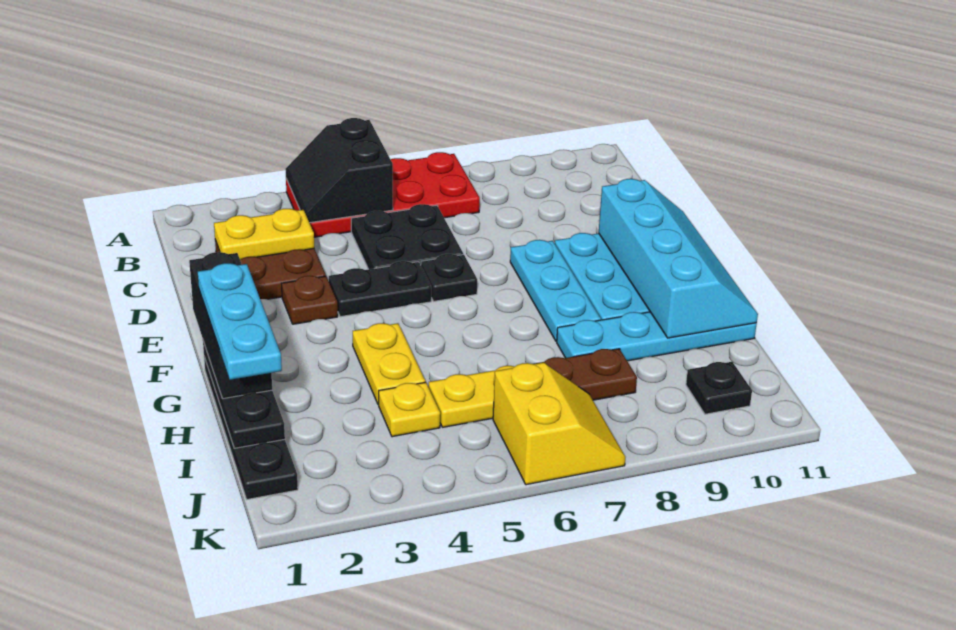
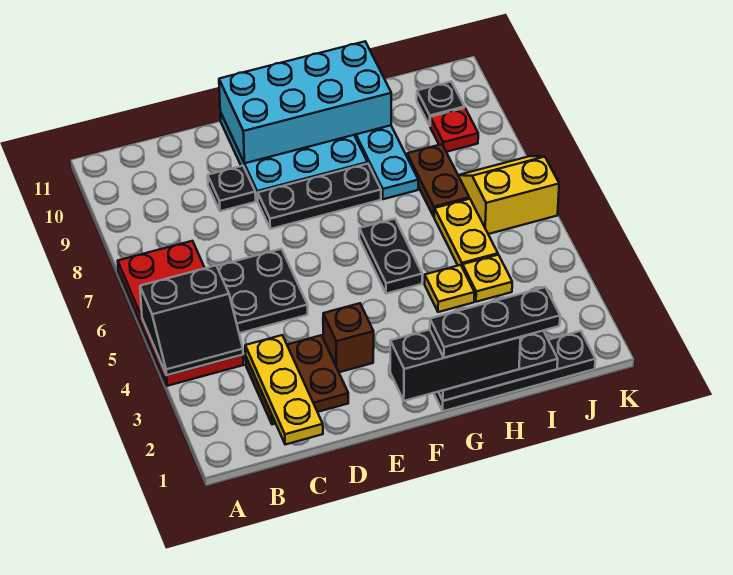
yellow plate C2:C3 level 2 -> yellow plate C1:C3 level 2
brown plate E3 level 1 -> brown brick E3 level 1
black plate E4:E5 level 1 -> black plate G5:G6 level 1
black plate E6 level 1 -> black plate D9 level 1
cyan plate E8:G8 level 1 -> black plate E8:G8 level 1
cyan slope E10:H11 level 2 top 10 -> cyan brick E10:H11 level 2
cyan plate G1:I1 level 4 -> black plate G1:I1 level 4
yellow plate G4:H4 level 1 -> yellow plate H4 level 1
none -> red plate J9 level 1

